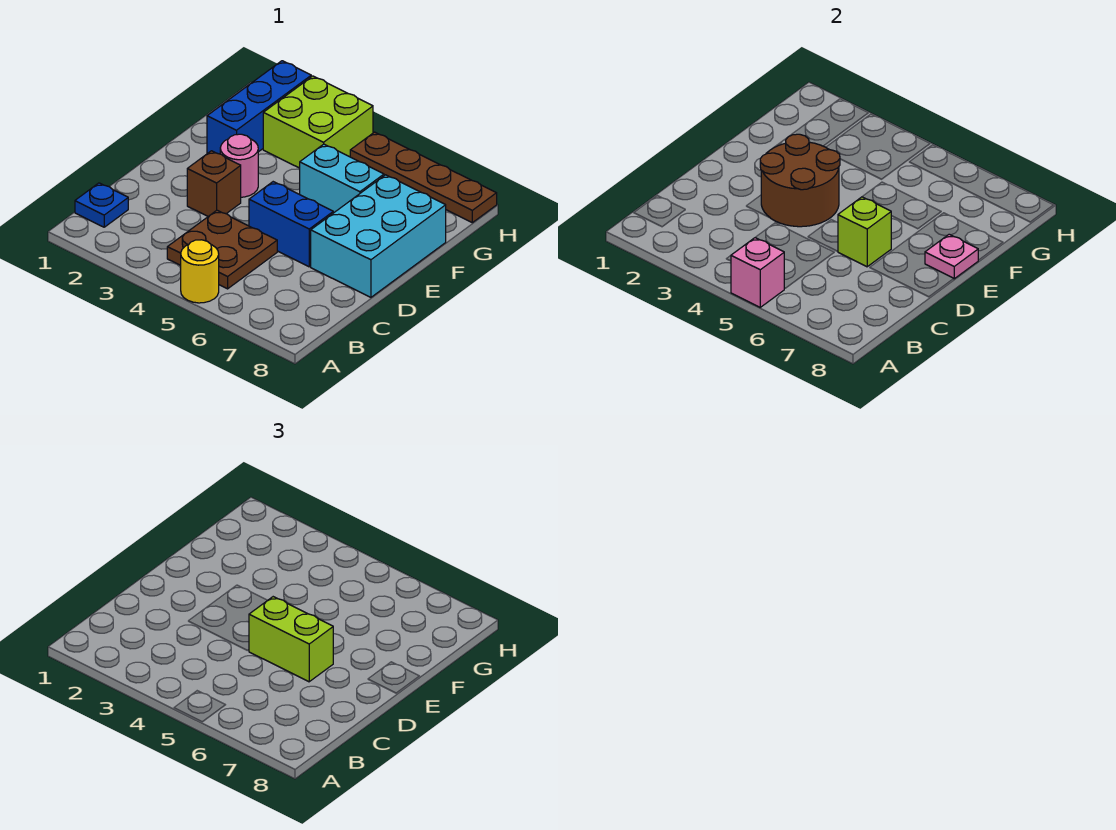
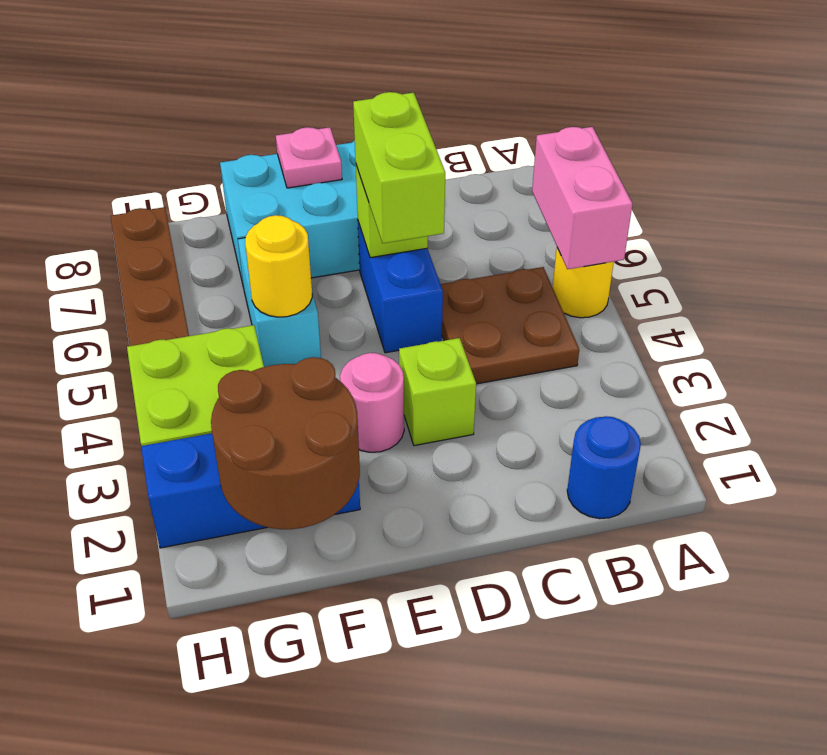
pink brick A5 level 2 -> pink brick A5:A6 level 2
blue plate B1 level 1 -> blue round brick B1 level 1
brown brick D3 level 1 -> lime brick D3 level 1
brown round brick D3:E4 level 2 -> brown round brick F1:G2 level 2
none -> yellow round brick F5 level 2

